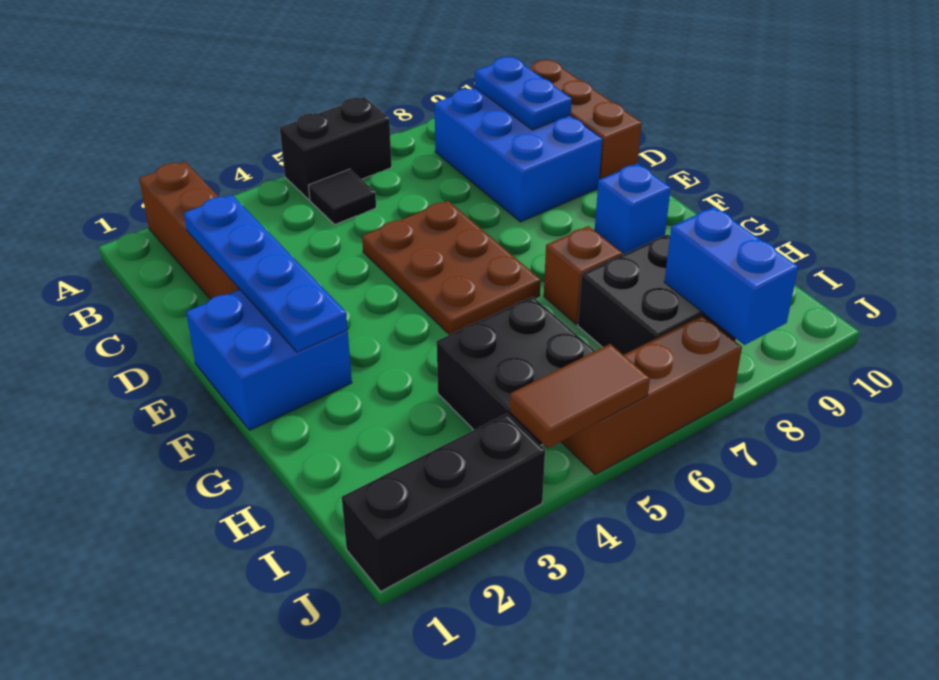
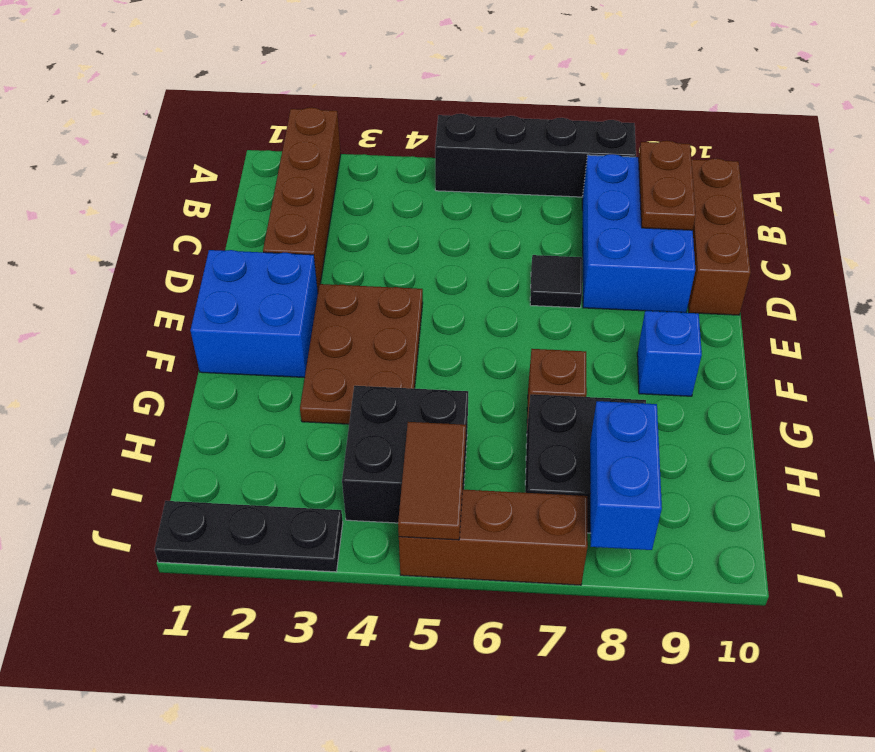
black brick A5:A6 level 1 -> black brick A5:A8 level 1
black tile B5 level 1 -> black tile D7 level 1
blue plate B9:C9 level 2 -> brown plate B9:C9 level 2
blue plate C2:F2 level 2 -> none
brown plate D5:F6 level 1 -> brown plate E3:G4 level 1
black brick J1:J3 level 1 -> black plate J1:J3 level 1
brown tile J4:J5 level 2 -> brown tile I5:J5 level 2

